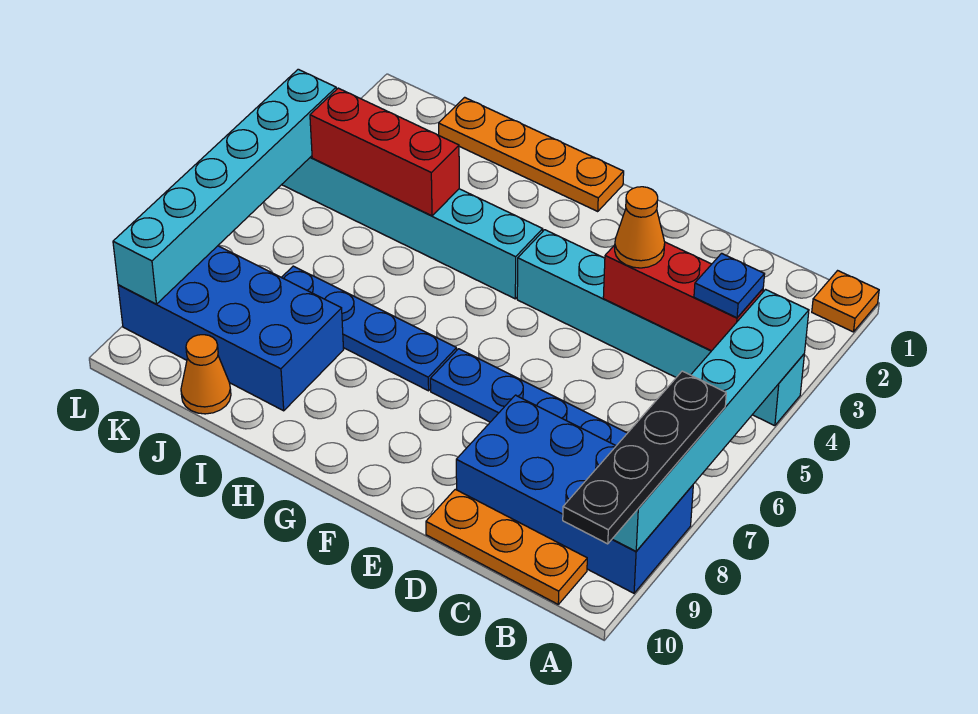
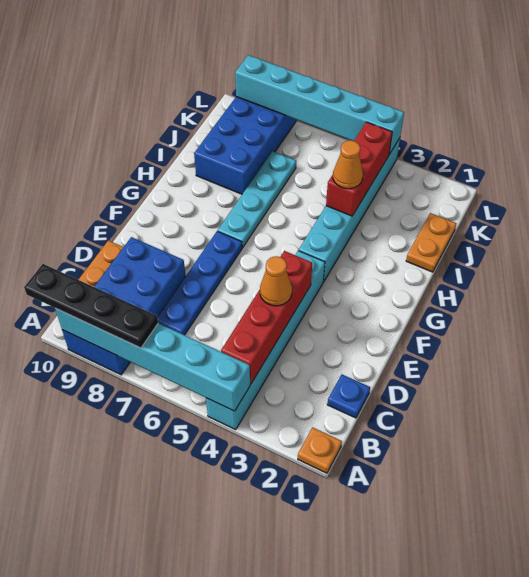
red brick B4:D4 level 2 -> red brick B4:E4 level 2
blue plate B4 level 3 -> blue plate C1 level 1
orange plate G1:J1 level 1 -> orange plate I1:J1 level 1
blue plate G7:J7 level 1 -> cyan plate G7:J7 level 1
orange cone J10 level 1 -> orange cone I4 level 3

